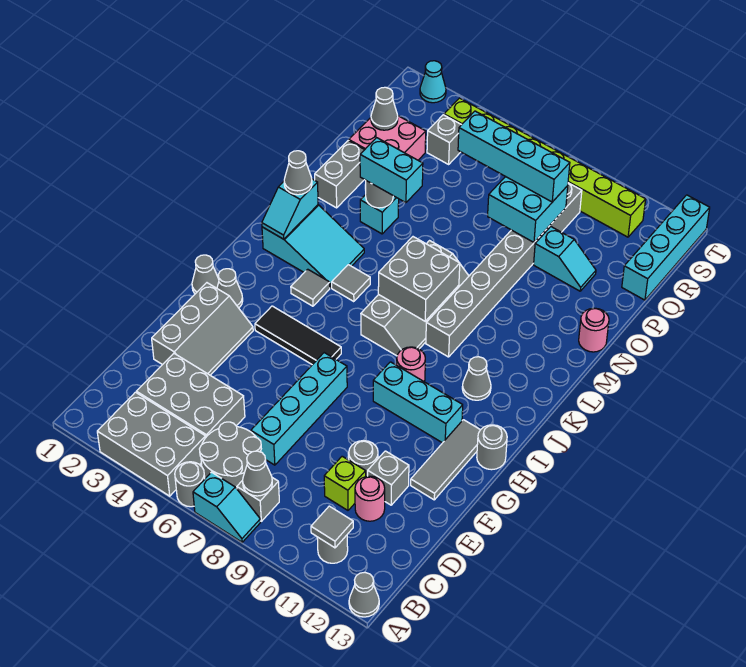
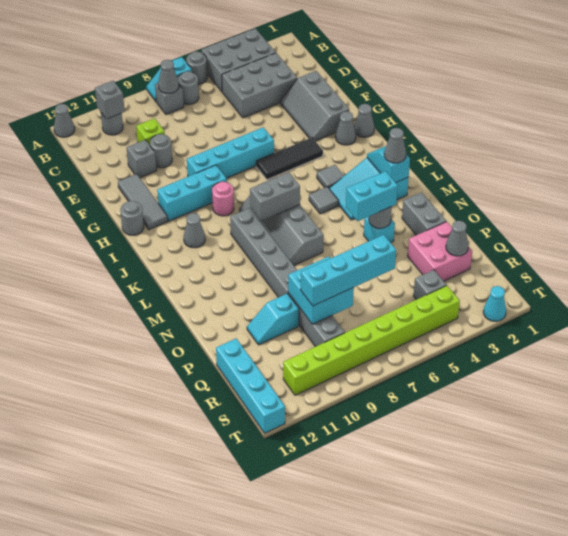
grey round brick B6:C7 level 1 -> grey round brick B7 level 1
grey tile B11 level 2 -> grey brick B11 level 2
cyan brick D7:G7 level 1 -> cyan brick G6:G9 level 1
pink round brick D11 level 1 -> none
grey brick K7:L8 level 2 -> grey brick K7:K8 level 2
pink round brick N13 level 1 -> none

